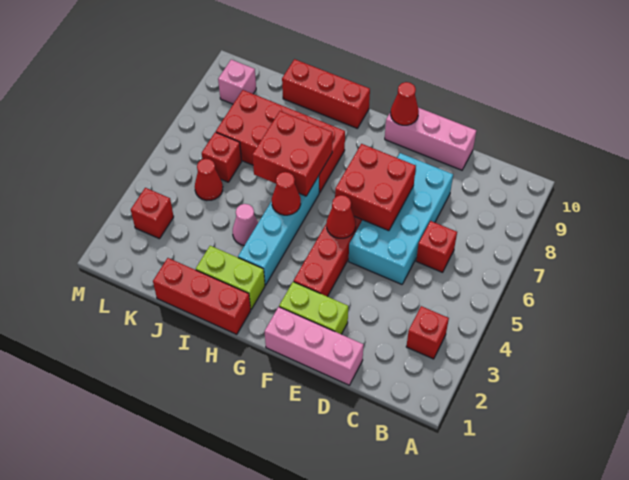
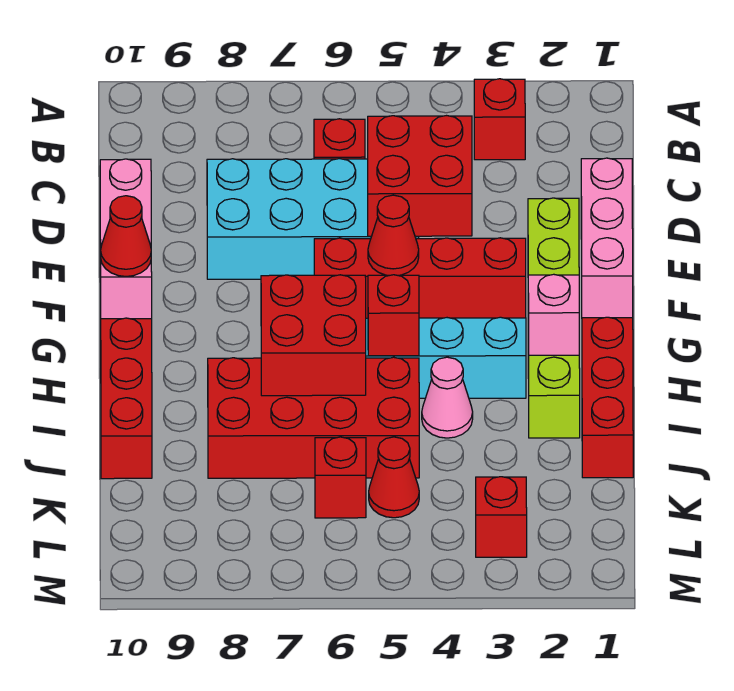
red brick E6:F7 level 2 -> red brick D4:E5 level 2
red cone H5 level 2 -> red brick H5 level 2
red brick H7:K8 level 1 -> red brick I5:J8 level 1
pink brick L9 level 1 -> pink brick H2 level 2

